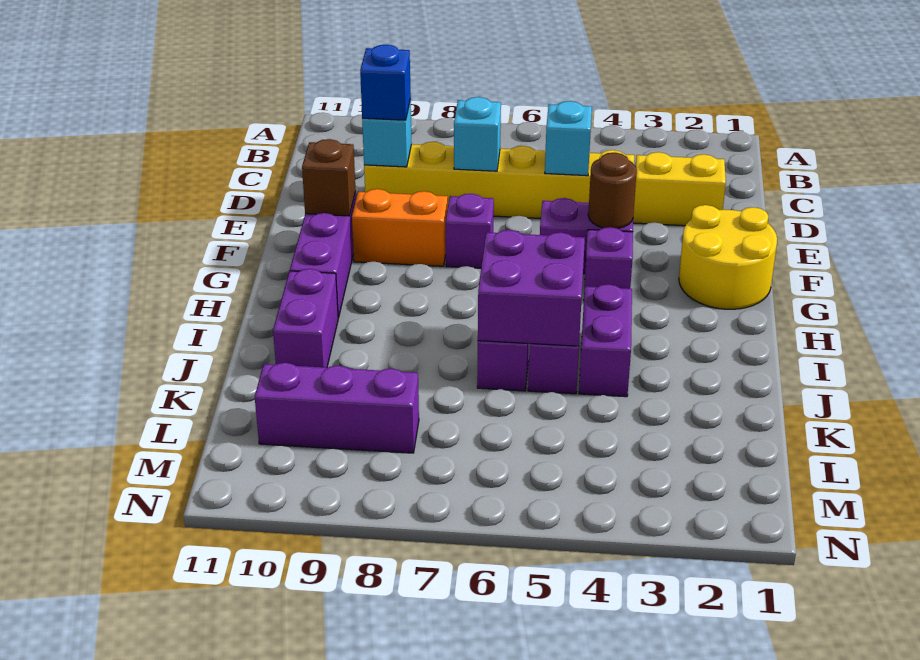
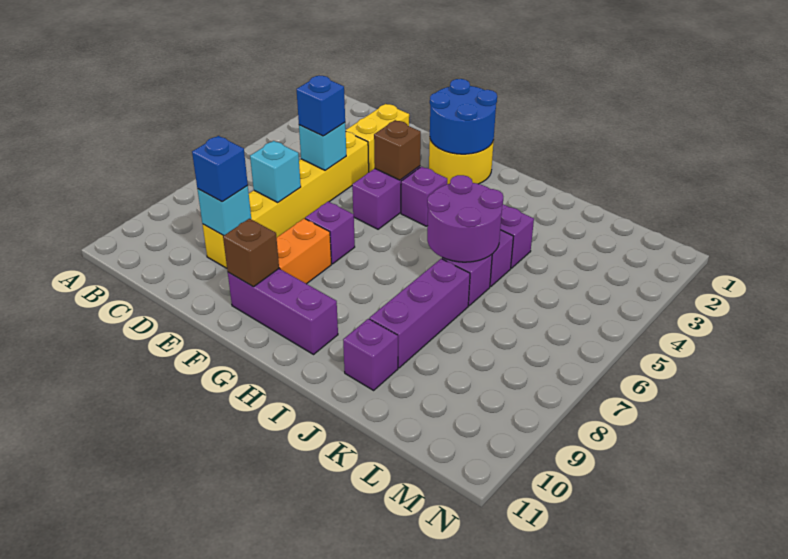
none -> blue brick D5 level 3
none -> blue round brick F1:G2 level 2
brown round brick F4 level 2 -> brown brick F4 level 2
purple brick I5:J6 level 2 -> purple round brick I5:J6 level 2
purple brick I10:J10 level 1 -> purple brick J10 level 1
purple brick L8:L10 level 1 -> purple brick J7:J9 level 1

